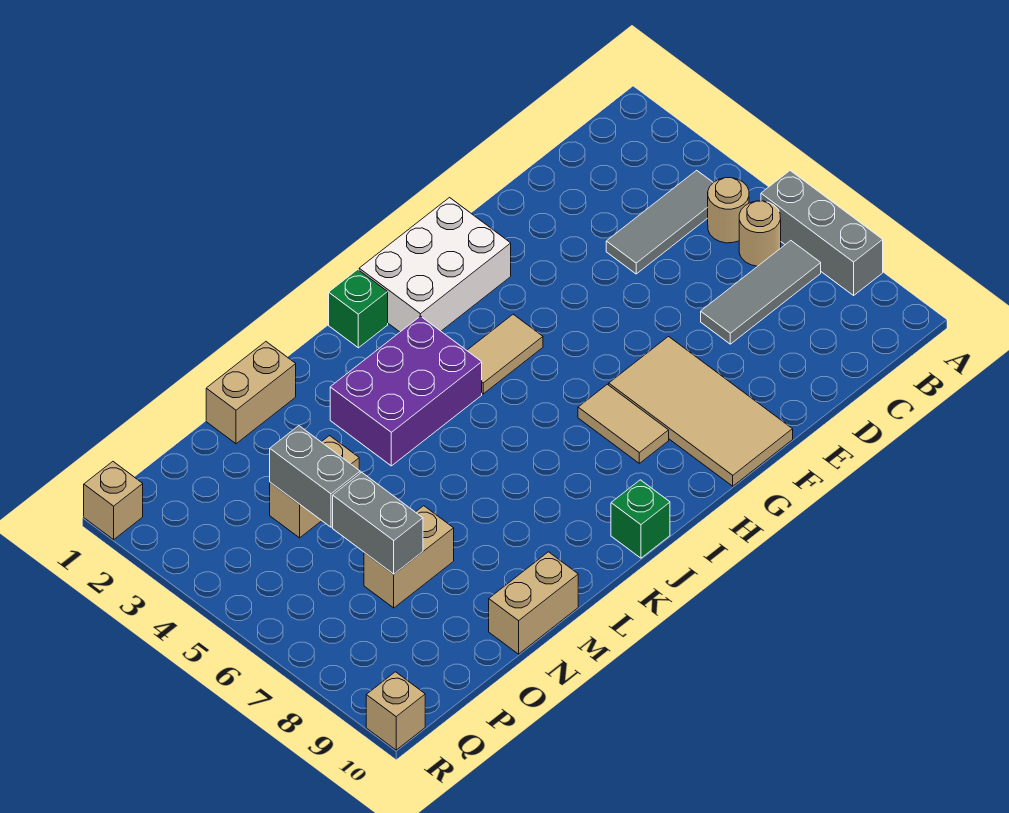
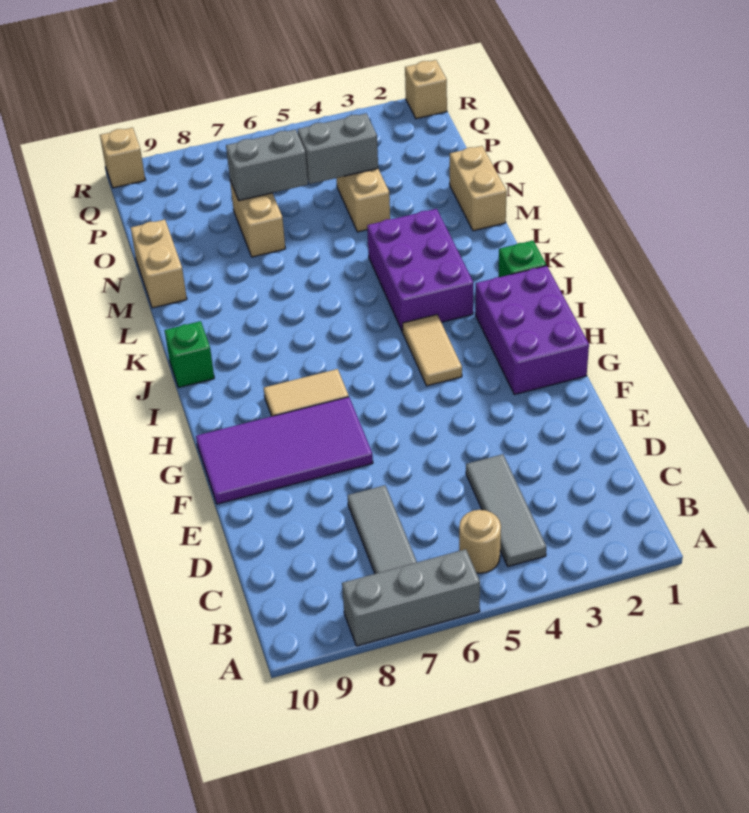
tan round brick B6 level 1 -> none
tan tile F7:G10 level 1 -> purple tile F7:G10 level 1
white brick G1:I2 level 1 -> purple brick G1:I2 level 1

